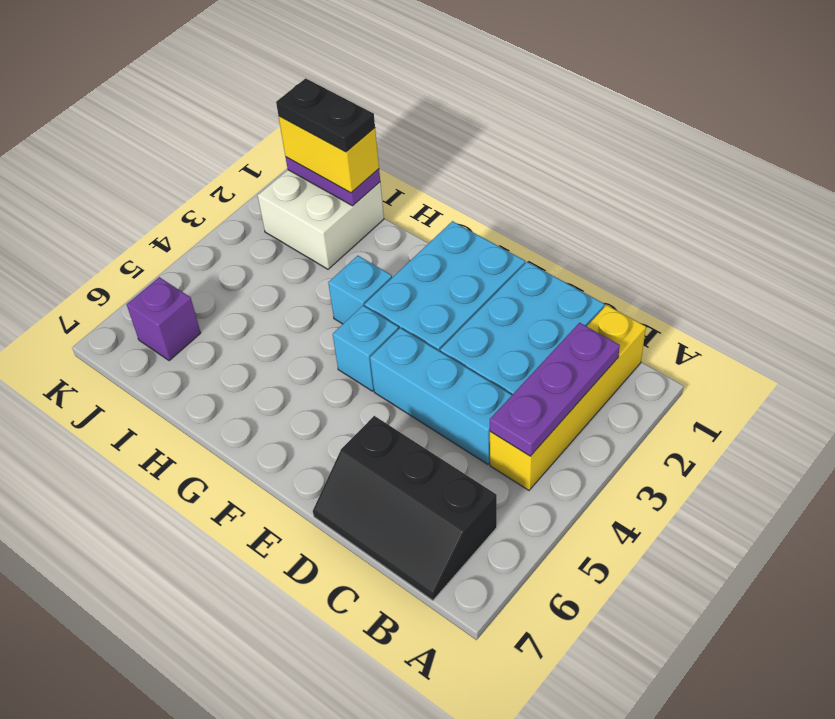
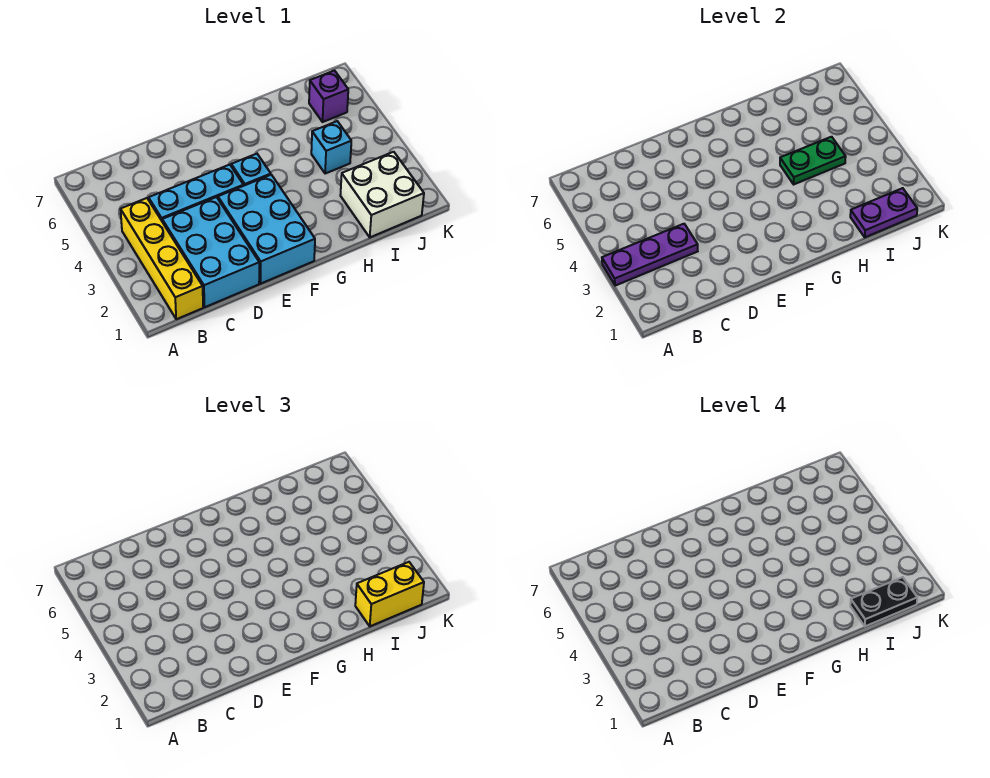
purple plate B2:B4 level 2 -> purple plate A3:C3 level 2
black slope B6:D7 level 1 top 6 -> none
cyan brick G3 level 1 -> cyan brick I4 level 1
none -> green plate H4:I4 level 2

